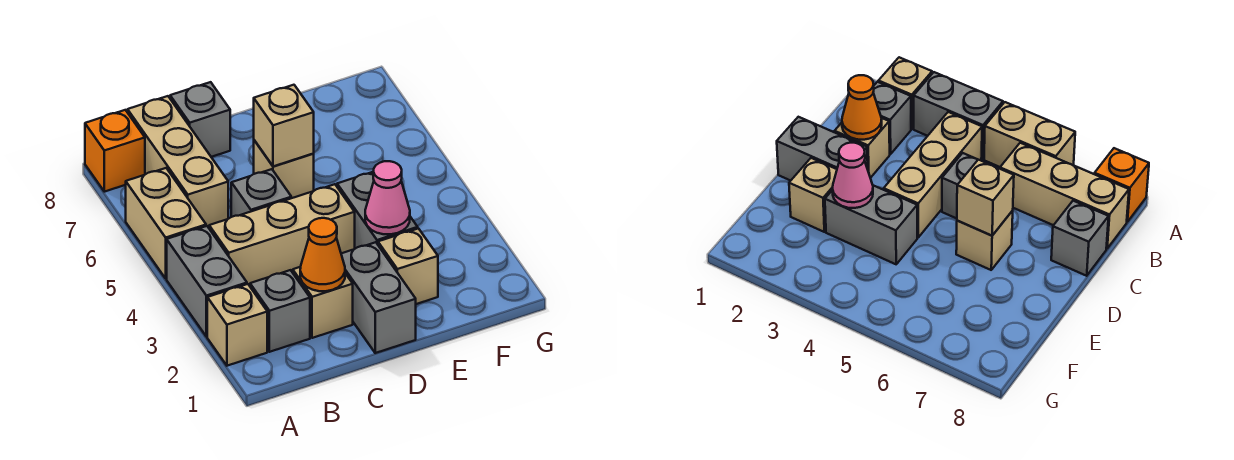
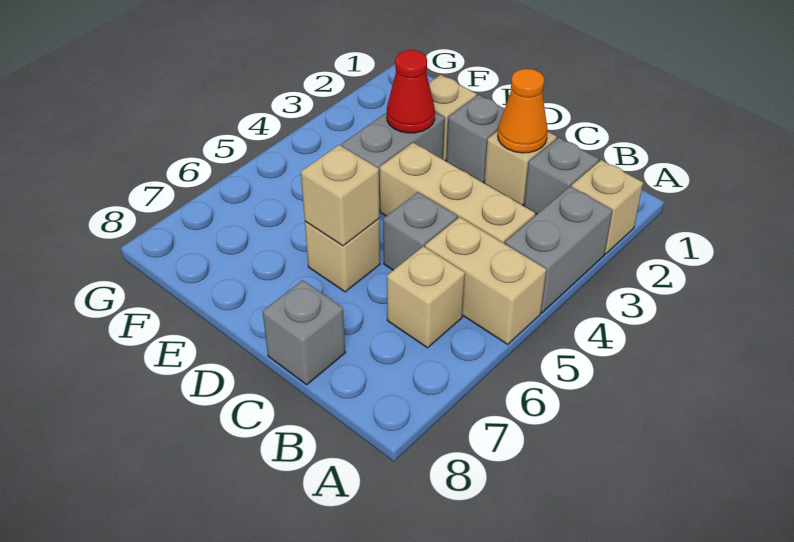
tan brick A5:A6 level 1 -> tan brick A5:B5 level 1
orange brick A8 level 1 -> none
tan brick B6:B8 level 1 -> tan brick B6 level 1
grey brick D1:D2 level 1 -> grey brick D2 level 1
pink cone E3 level 2 -> red cone E3 level 2

